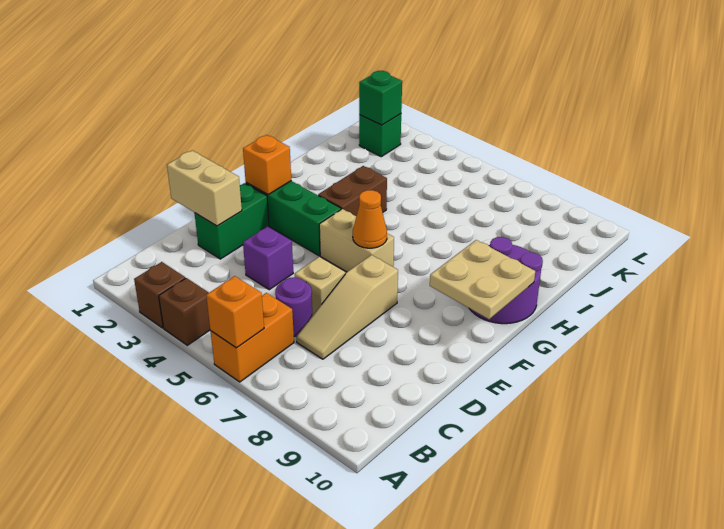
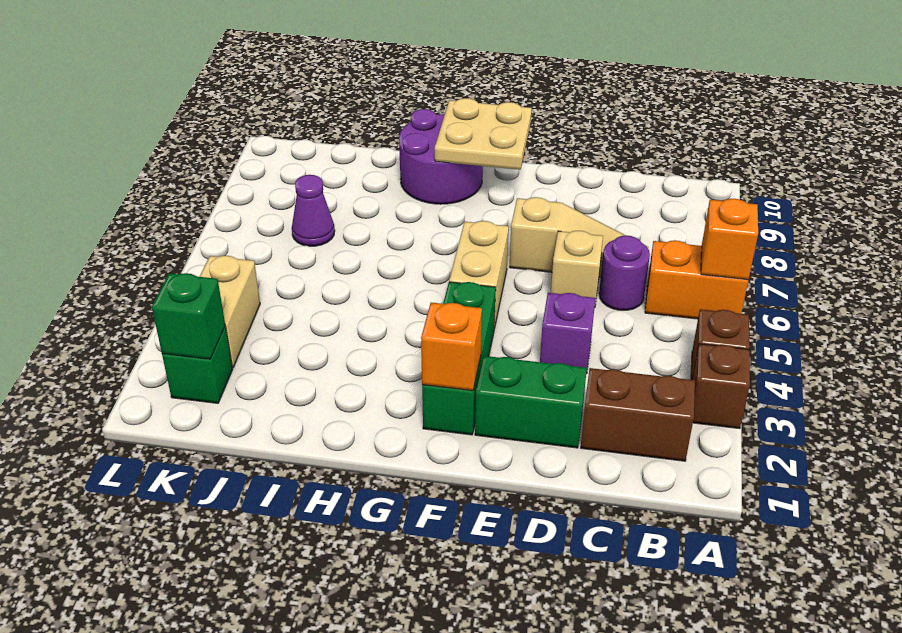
tan brick D1:D2 level 2 -> tan brick K3:K4 level 1
orange cone F6 level 2 -> none
brown brick G4:H4 level 1 -> brown brick B2:C2 level 1
none -> purple cone J7 level 1

